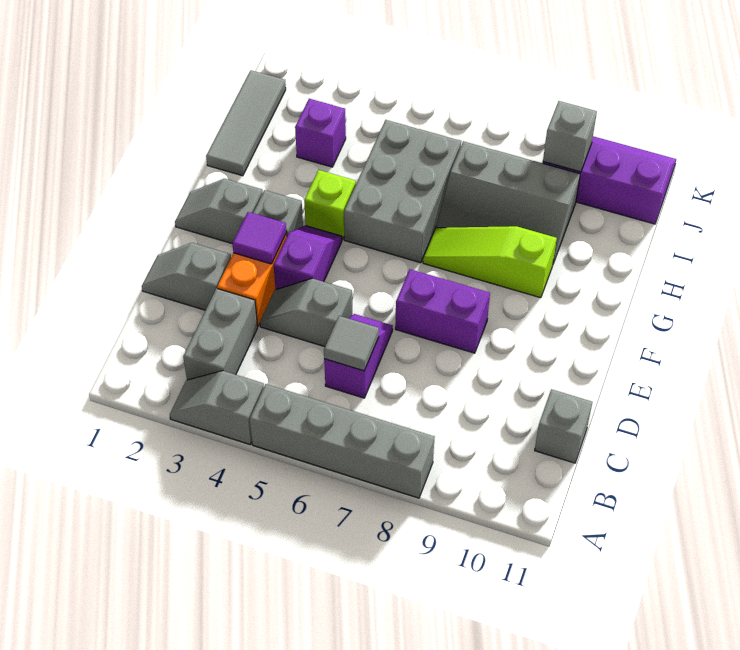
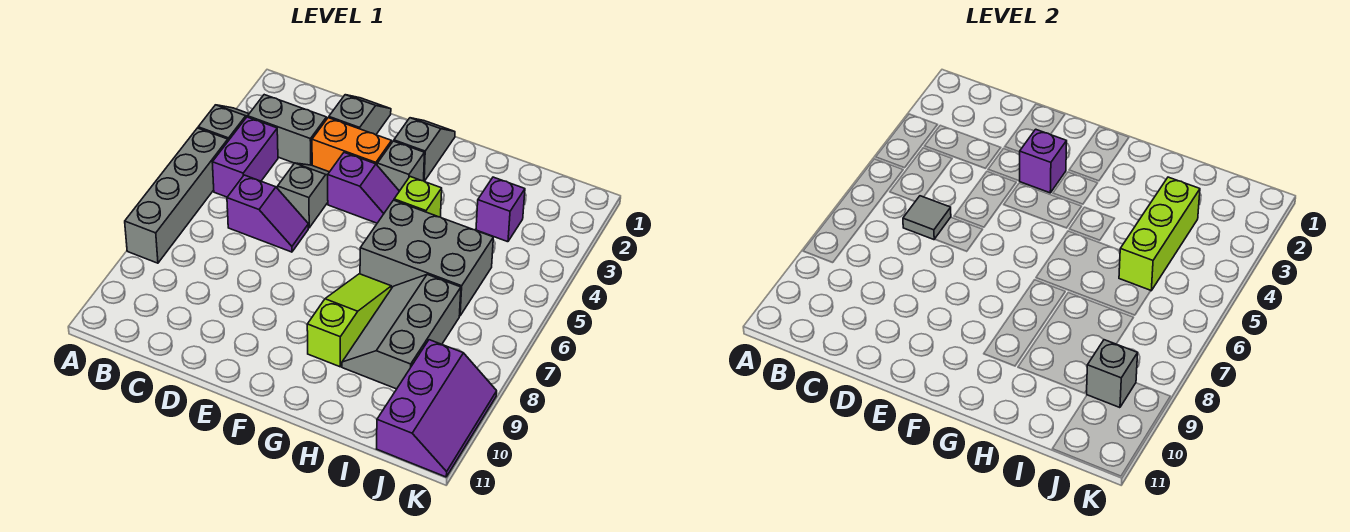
grey brick C11 level 1 -> none
purple tile E3 level 2 -> purple brick E3 level 2
purple brick E7:E8 level 1 -> purple brick B4:B5 level 1
grey tile H1:J1 level 1 -> none
none -> lime brick I3:I5 level 2

